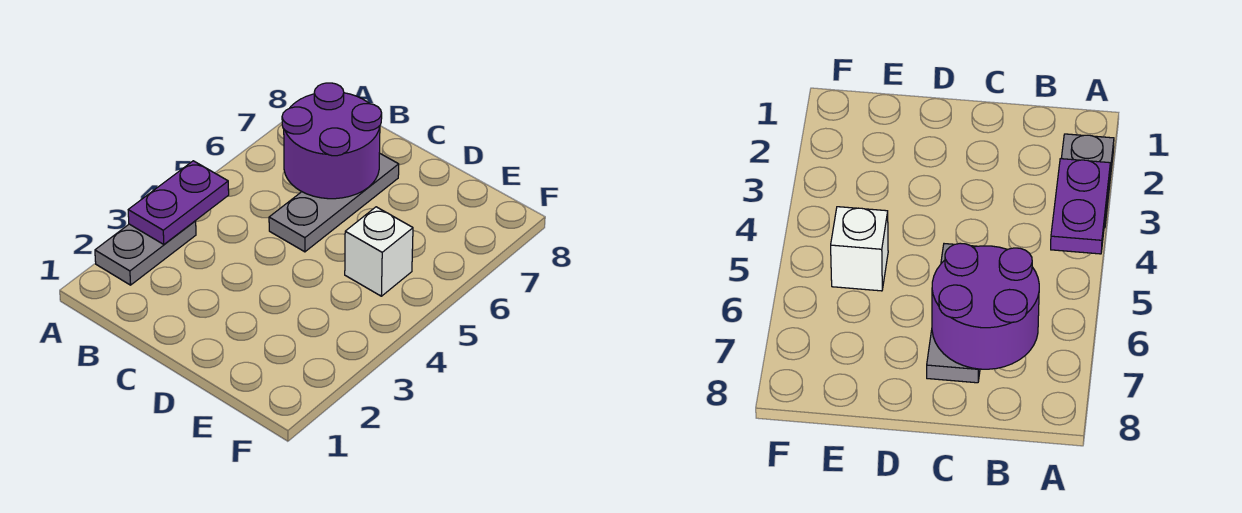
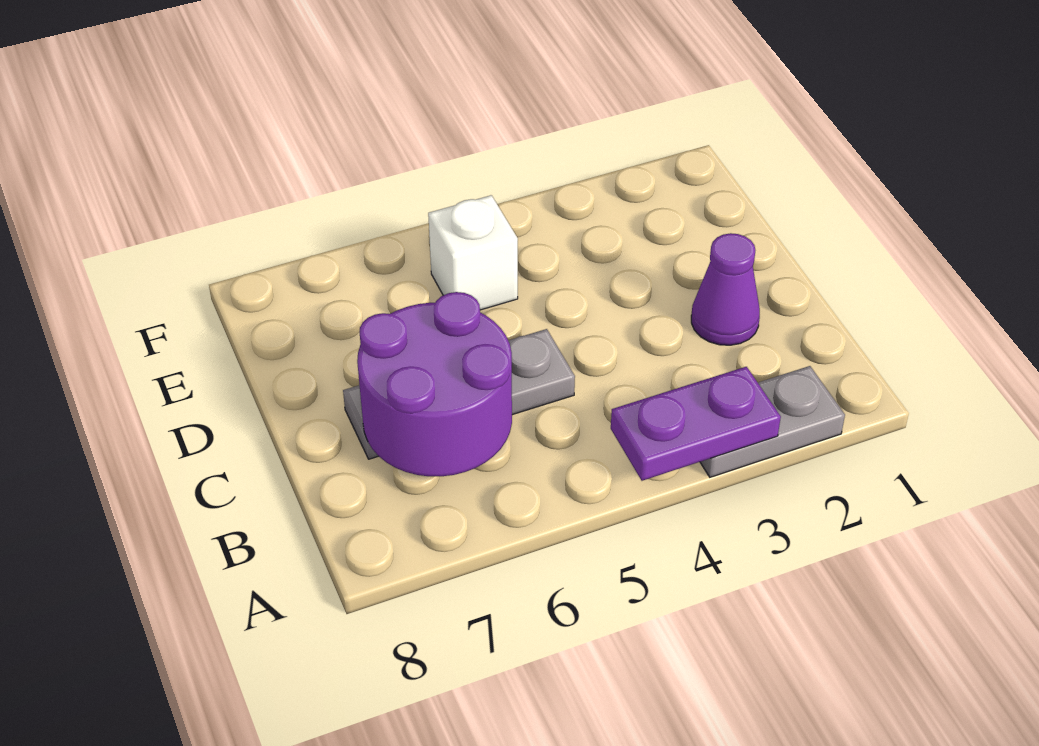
none -> purple cone C2 level 1

